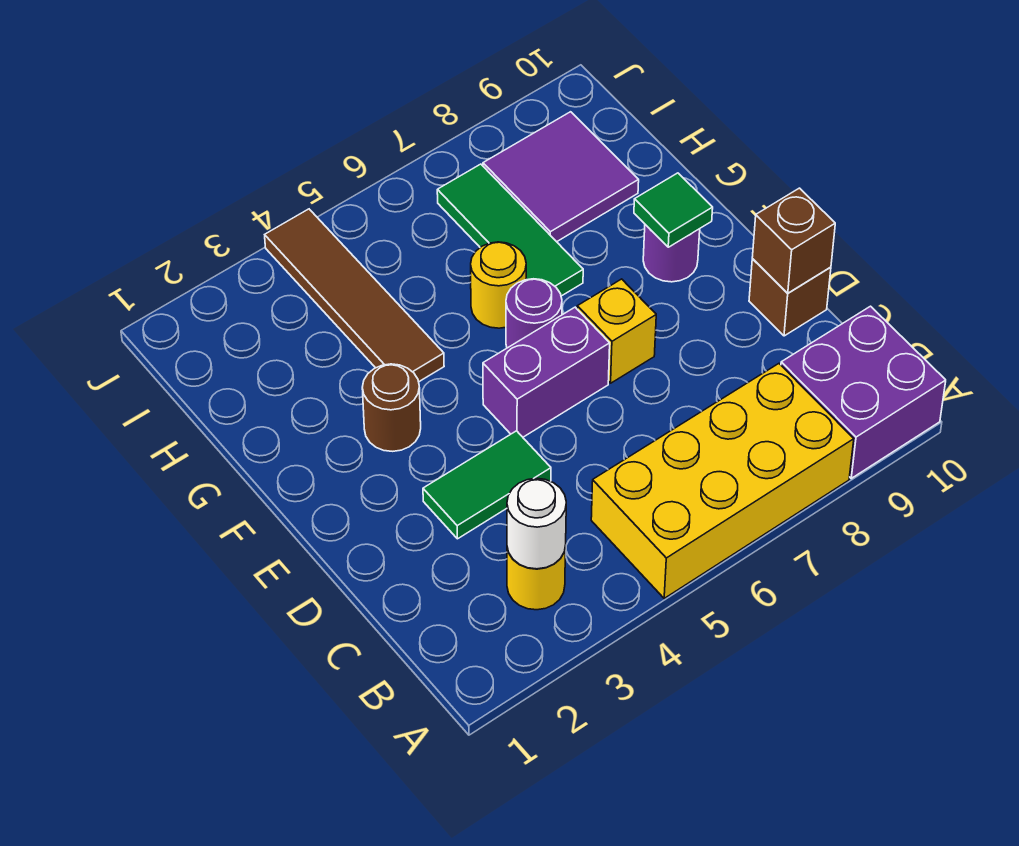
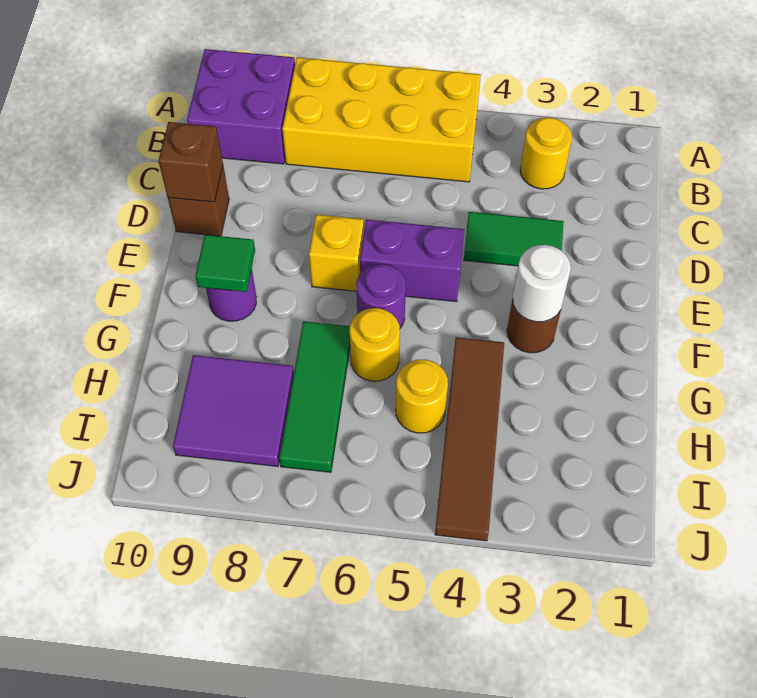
white round brick B3 level 2 -> white round brick F3 level 2
none -> yellow round brick H5 level 1

